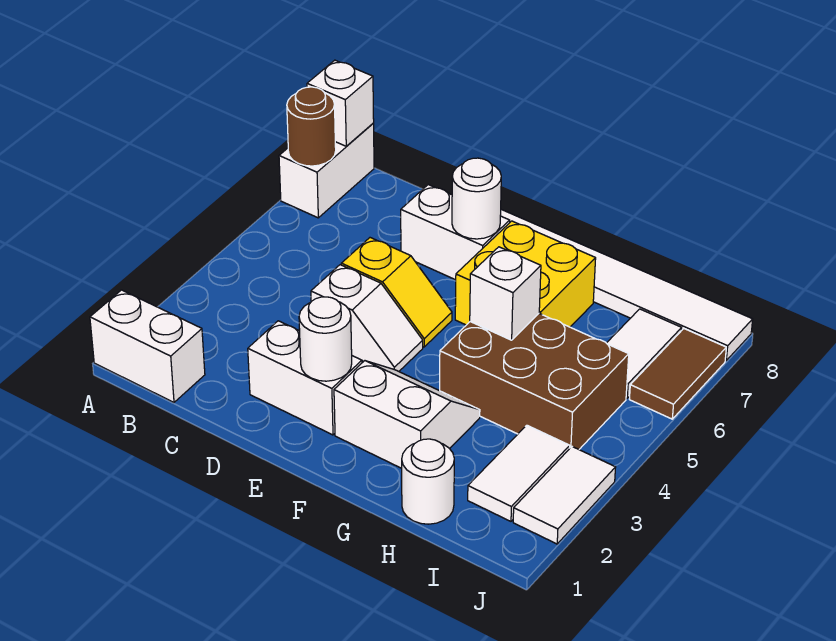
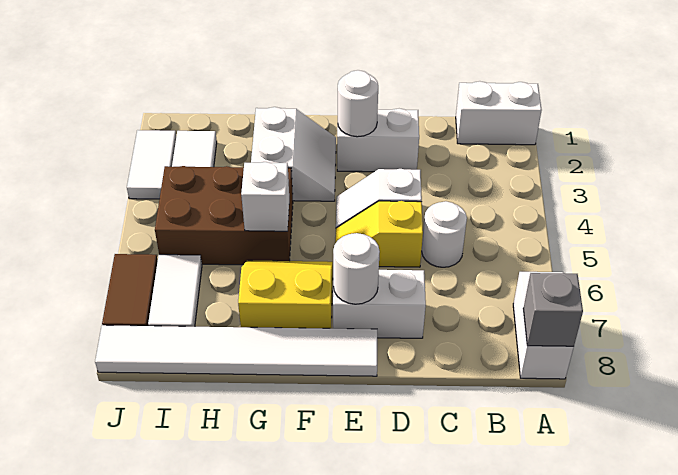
brown round brick A7 level 2 -> none
white brick A8 level 2 -> grey brick A8 level 2
white slope F2:G3 level 1 top 2 -> white slope F2:G3 level 1 top G
yellow brick F6:G7 level 1 -> yellow slope F6:G7 level 1 top 7
white round brick H1 level 1 -> white round brick C5 level 1

